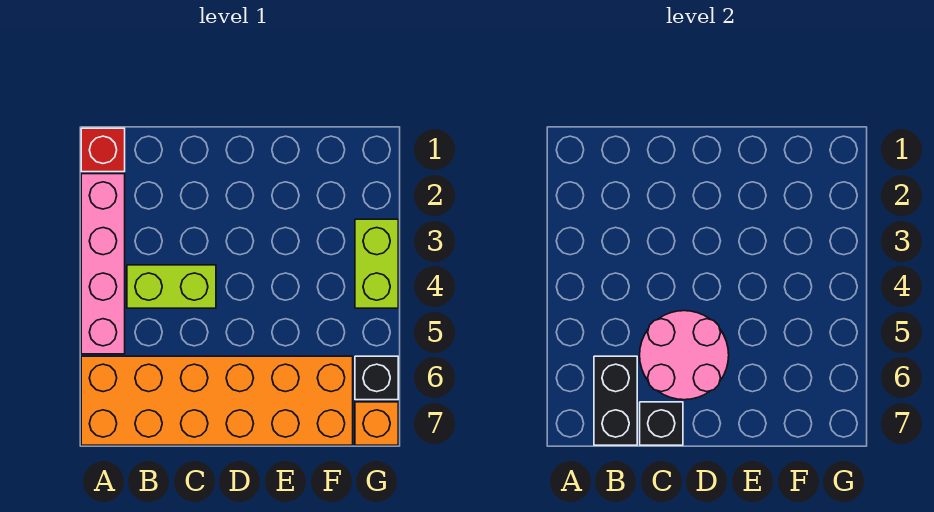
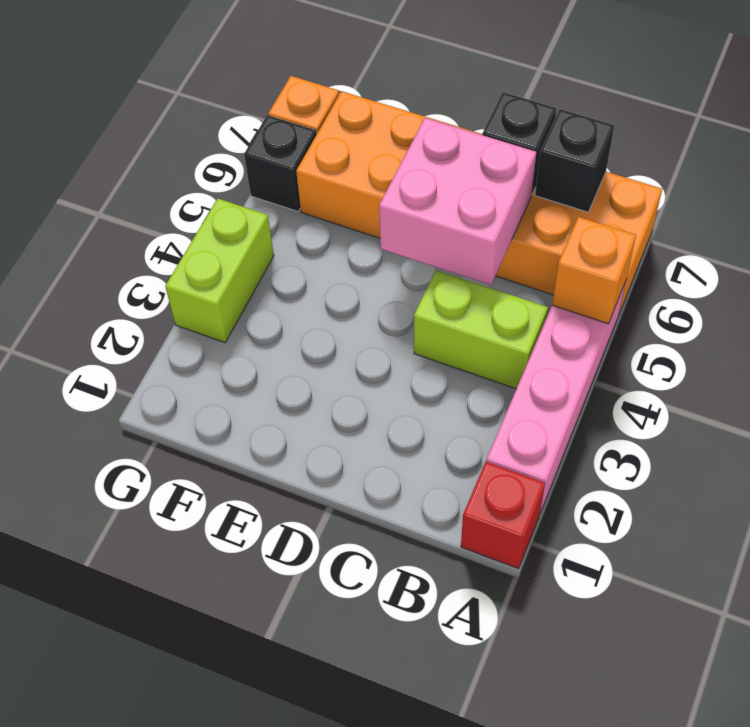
none -> orange brick A5 level 2
black brick B6:B7 level 2 -> black brick B7 level 2
pink round brick C5:D6 level 2 -> pink brick C5:D6 level 2

